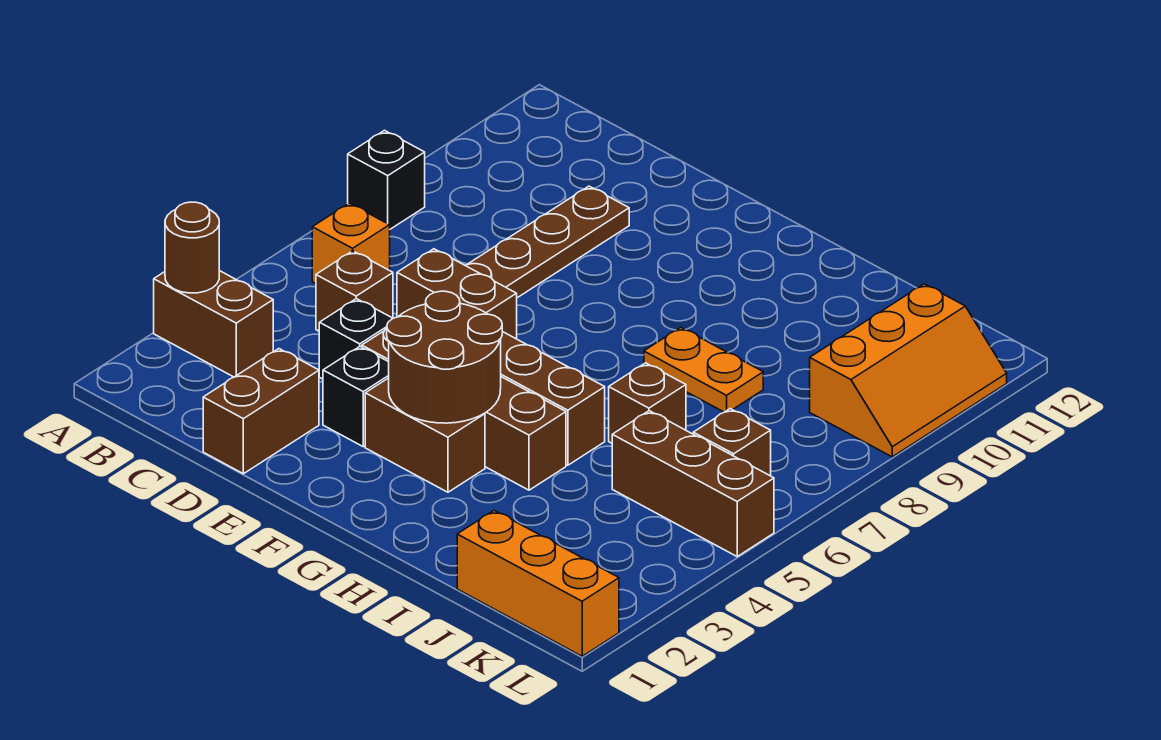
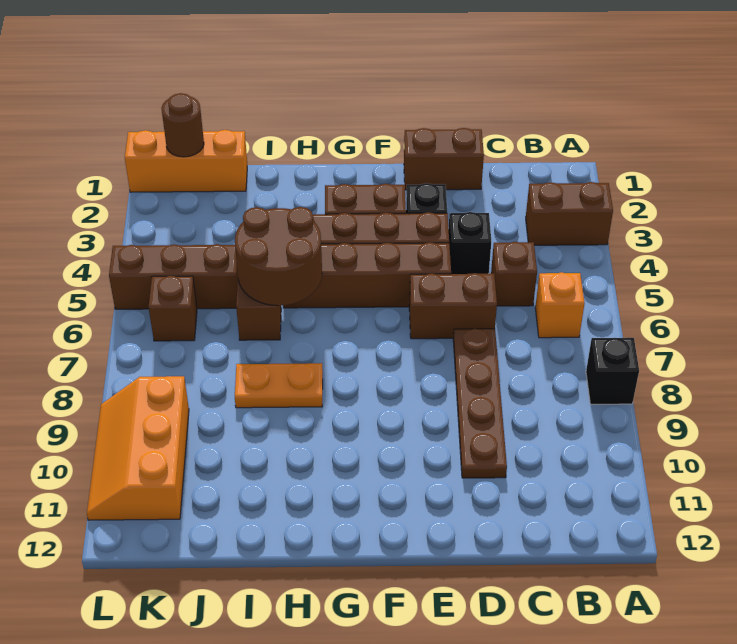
brown round brick A3 level 2 -> brown round brick K1 level 2
brown brick D1:D2 level 1 -> brown brick D1:E1 level 1
brown round brick F3:G4 level 2 -> brown round brick H5:I6 level 2

